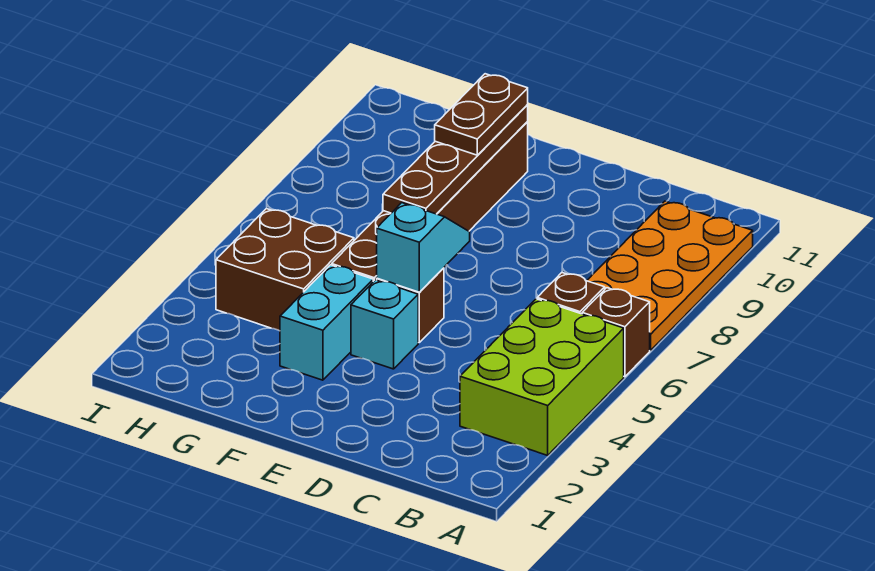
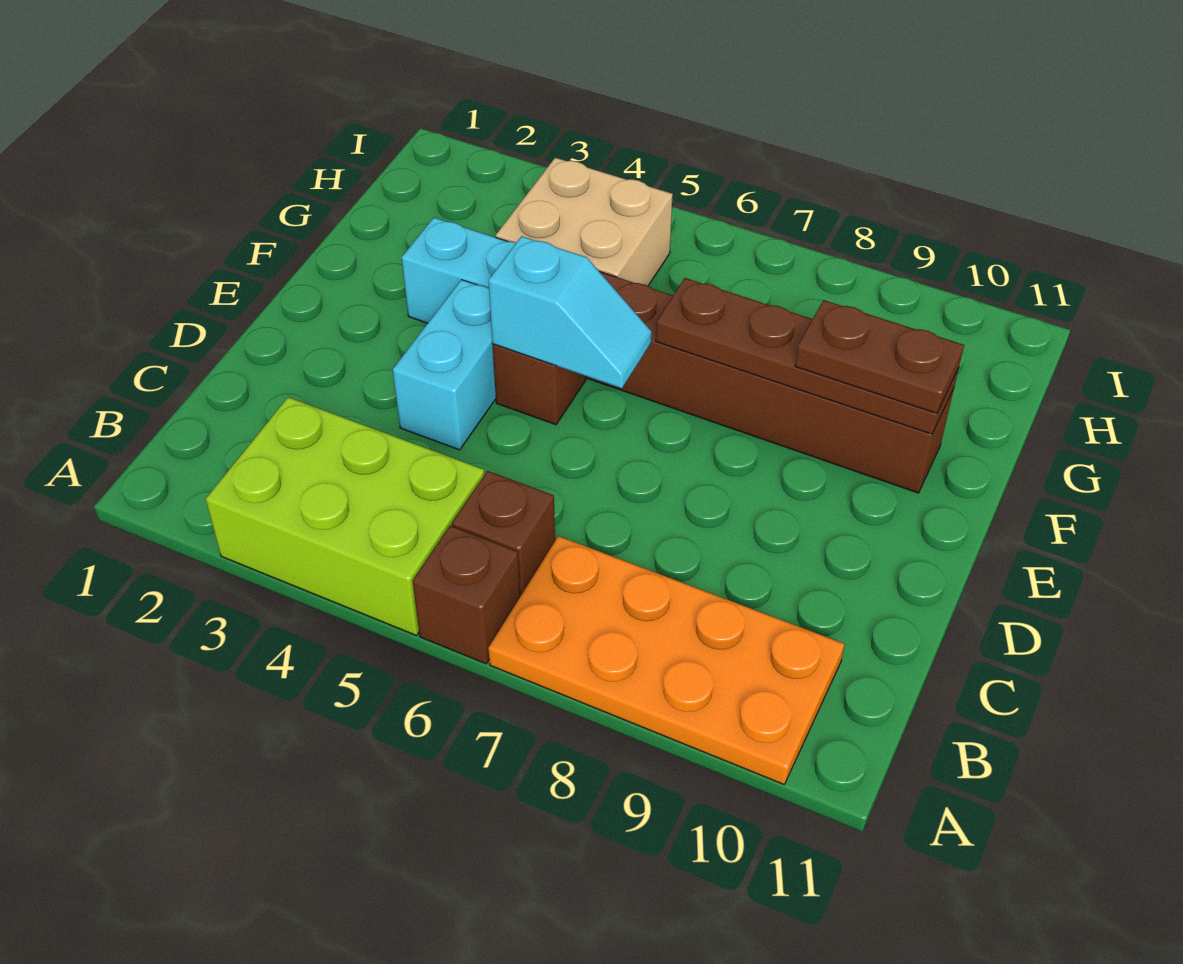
cyan brick E4 level 1 -> cyan brick D4:E4 level 1
brown brick G4:H5 level 1 -> tan brick G4:H5 level 1

